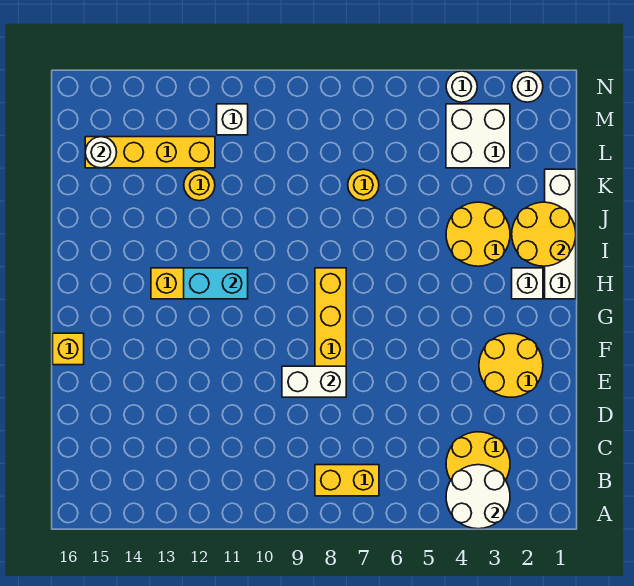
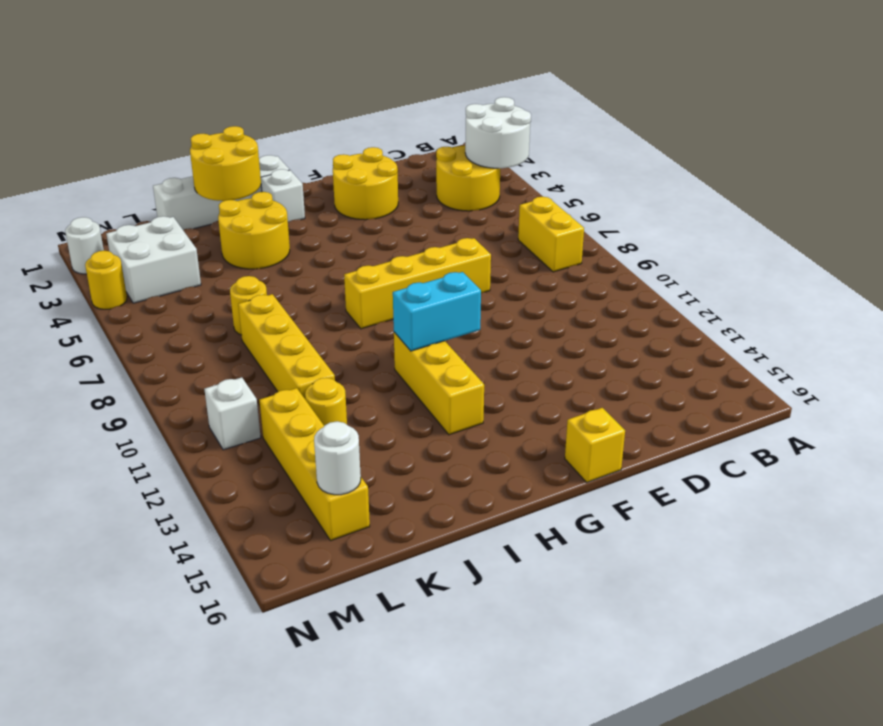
white brick E8:E9 level 2 -> none
cyan brick H11:H12 level 2 -> cyan brick G11:H11 level 2
none -> yellow brick K8:K11 level 1
white round brick N4 level 1 -> yellow round brick N4 level 1

